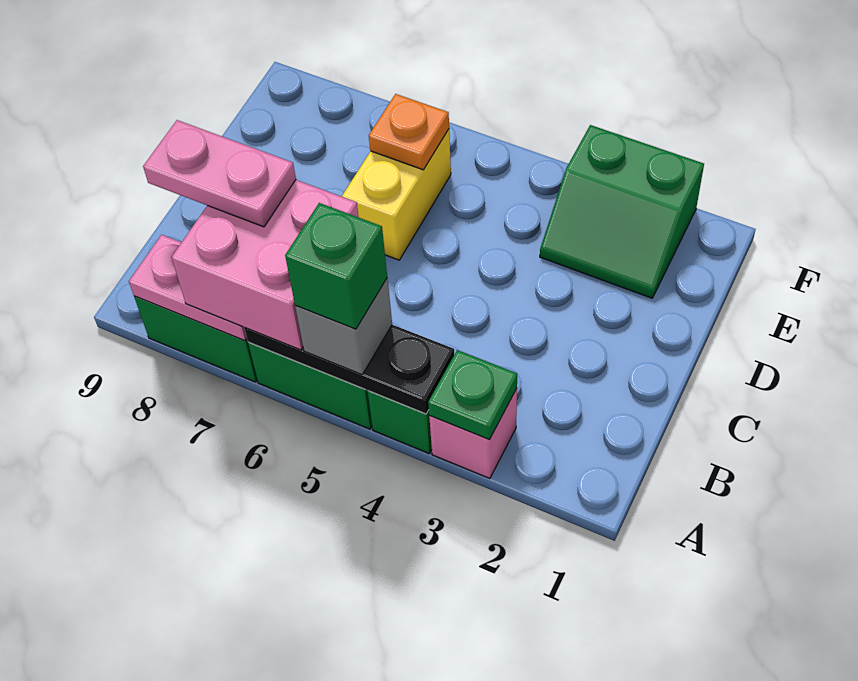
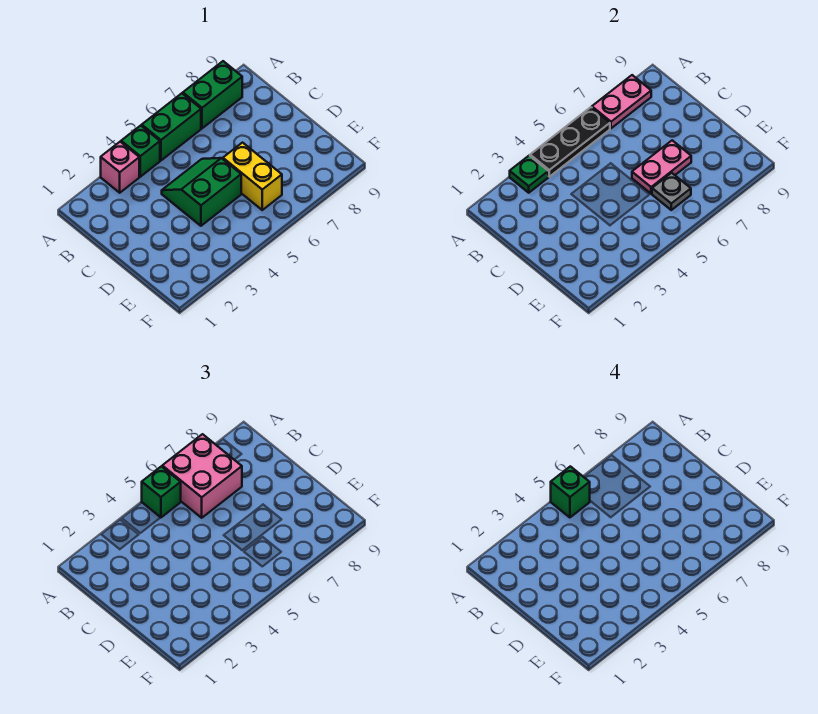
grey brick A5 level 3 -> green brick A5 level 3
pink plate B7:B8 level 4 -> pink plate D6:D7 level 2
green slope E2:F3 level 1 top F -> green slope C4:D5 level 1 top D
orange plate E6 level 2 -> grey plate E6 level 2

